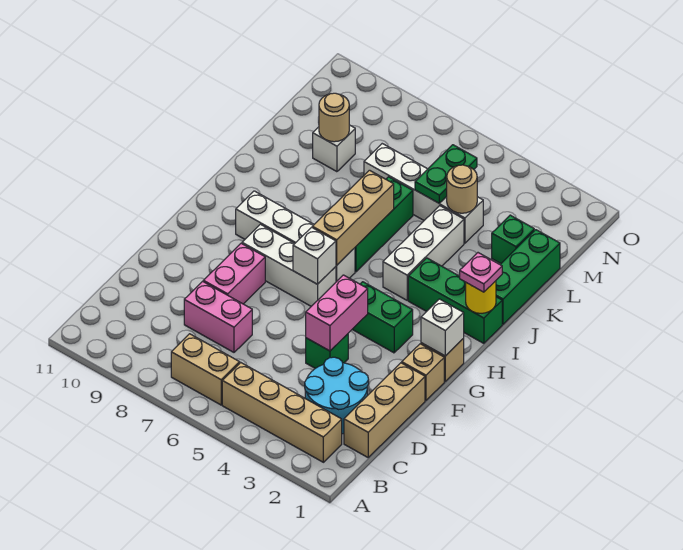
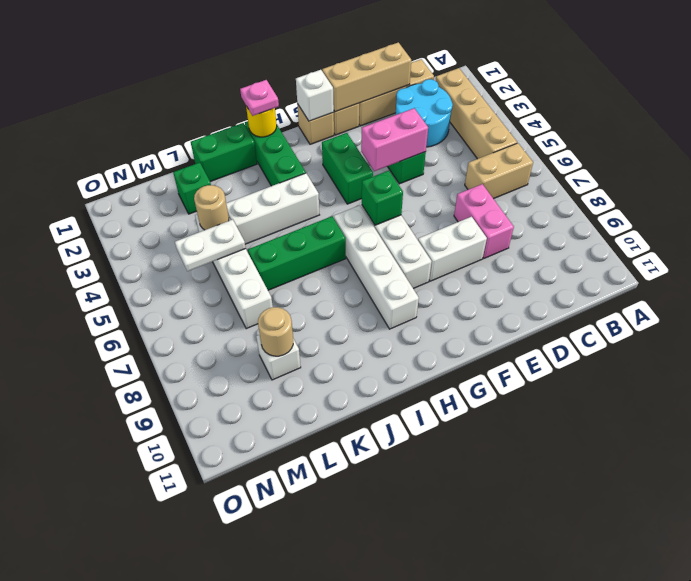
tan brick B6:B7 level 1 -> tan brick B6:C6 level 1
pink brick E8:F8 level 1 -> white brick E8:F8 level 1
white brick G6 level 2 -> green brick G6 level 2
tan brick H6:J6 level 2 -> tan brick D1:F1 level 2
green brick J1:L1 level 1 -> green brick J1:K1 level 1
green plate L5:M5 level 2 -> white plate L5:M5 level 2

